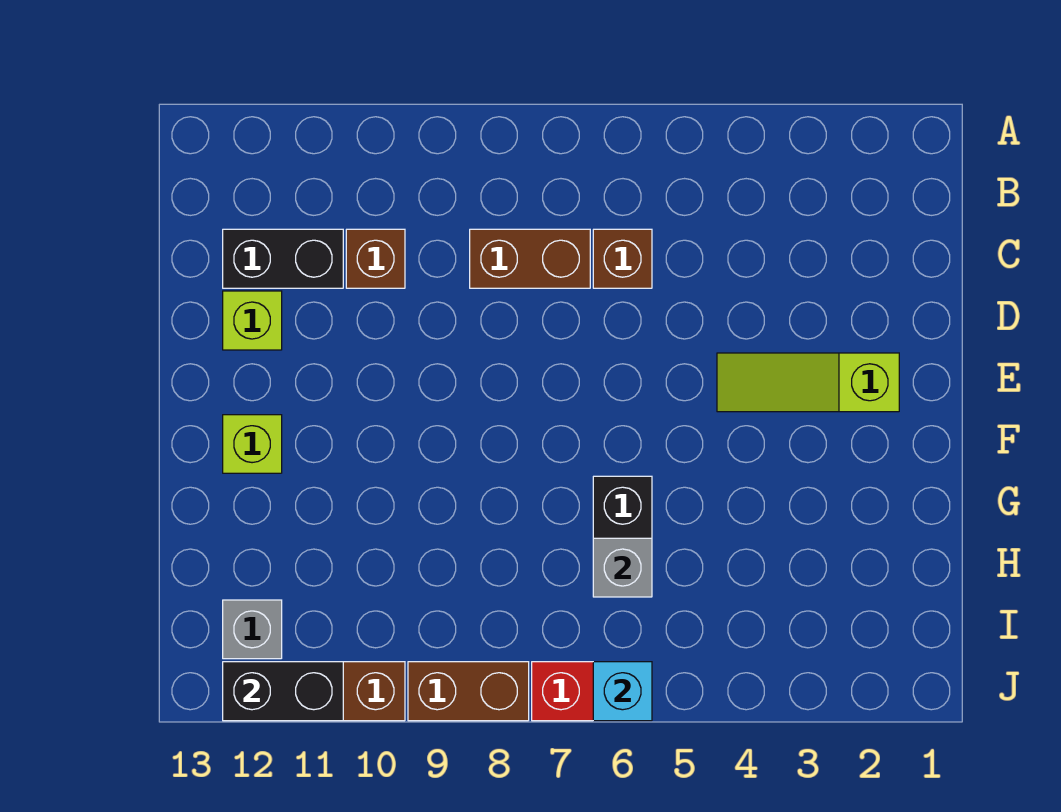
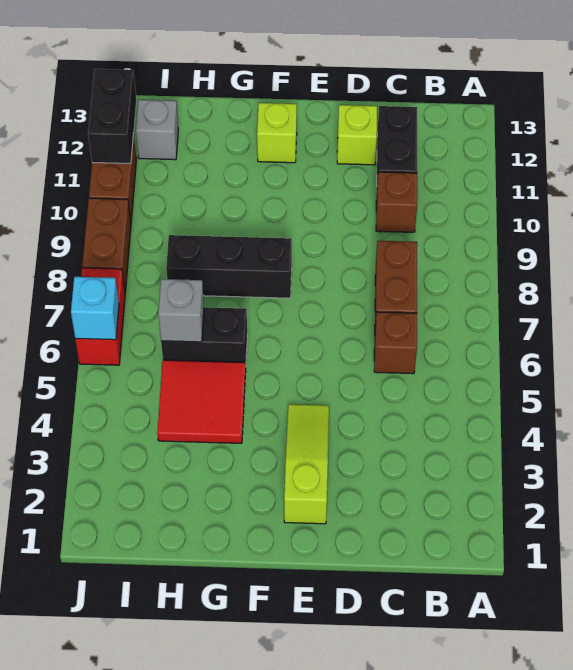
none -> black brick F8:H8 level 1
none -> red tile G4:H5 level 1

